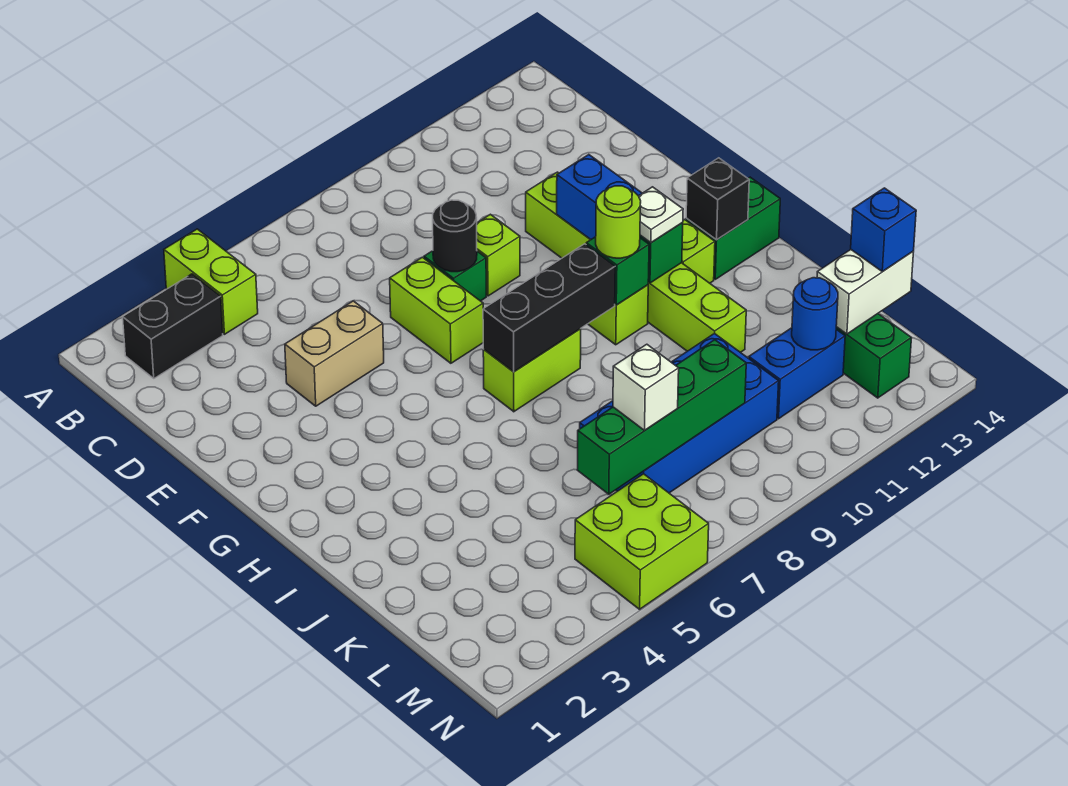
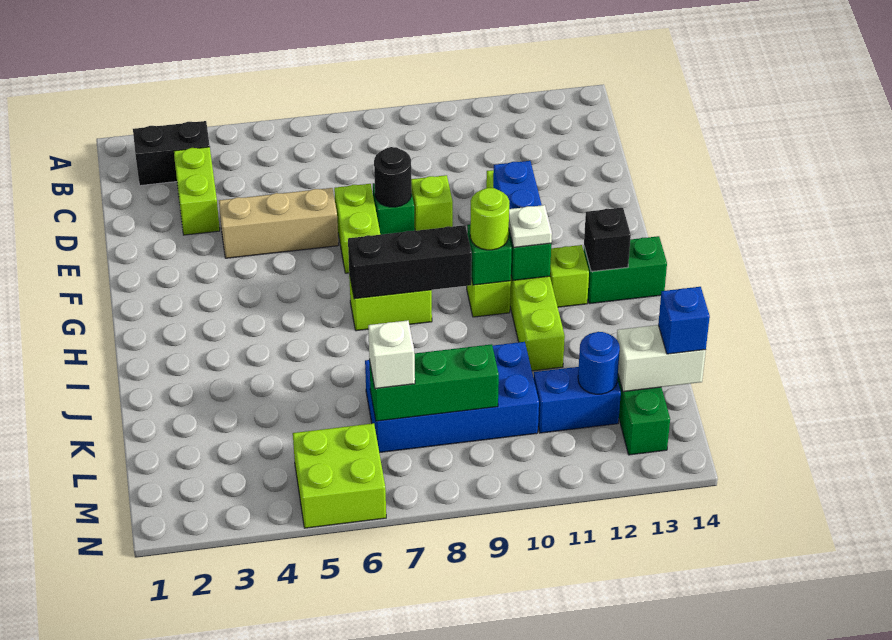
lime brick A4:B4 level 1 -> lime brick C3:D3 level 1
tan brick E4:E5 level 1 -> tan brick E4:E6 level 1
green brick L6:L9 level 2 -> green brick L7:L9 level 2

